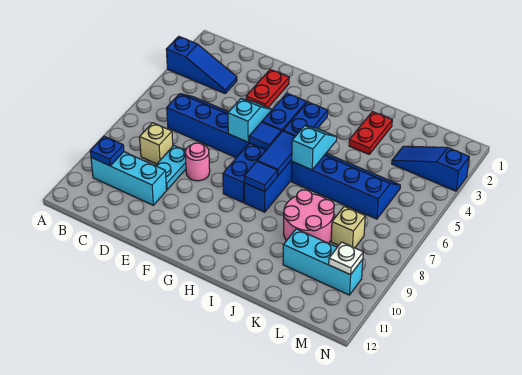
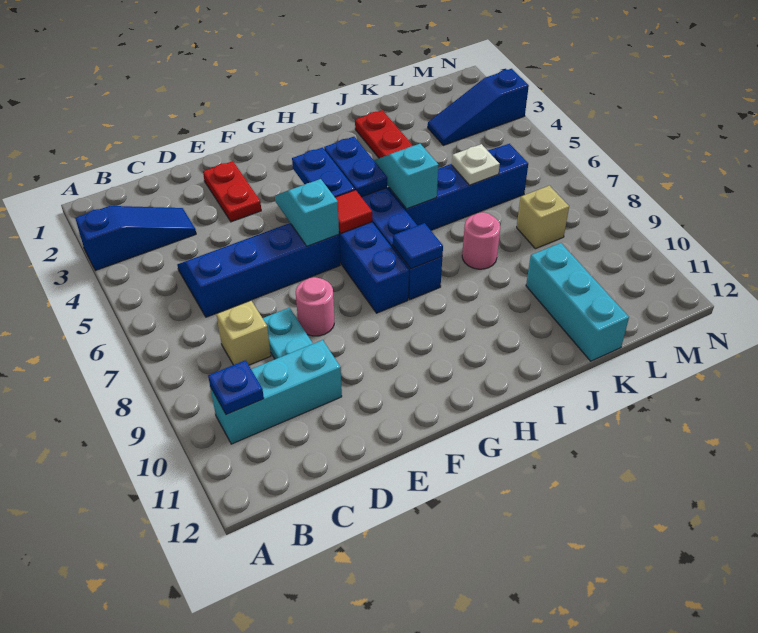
blue tile G6 level 2 -> red tile G6 level 2
blue tile H6:H7 level 2 -> none
pink round brick J8:K9 level 1 -> pink round brick J8 level 1
cyan brick K10:M10 level 1 -> cyan brick K10:K12 level 1
white plate M10 level 2 -> white plate K6 level 2

